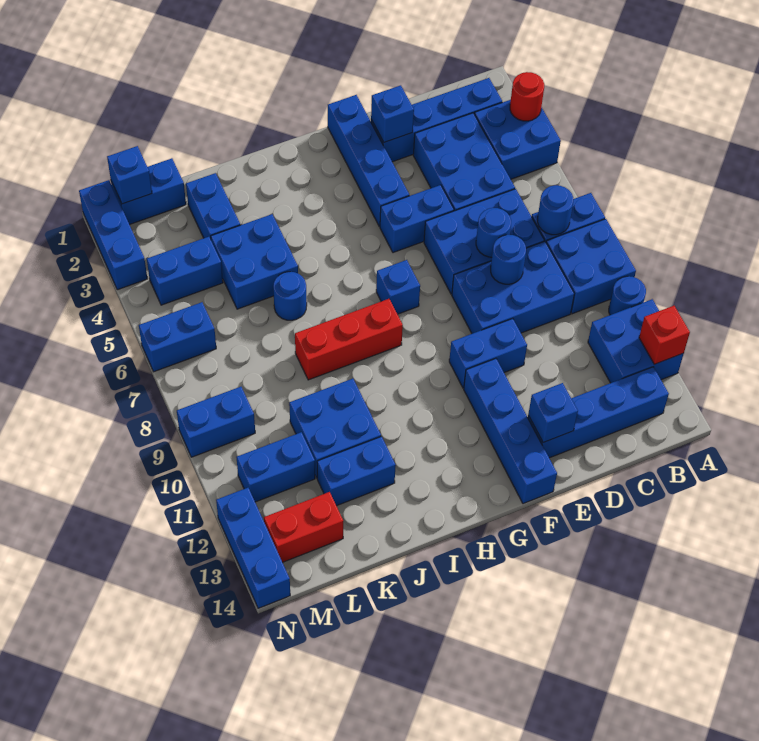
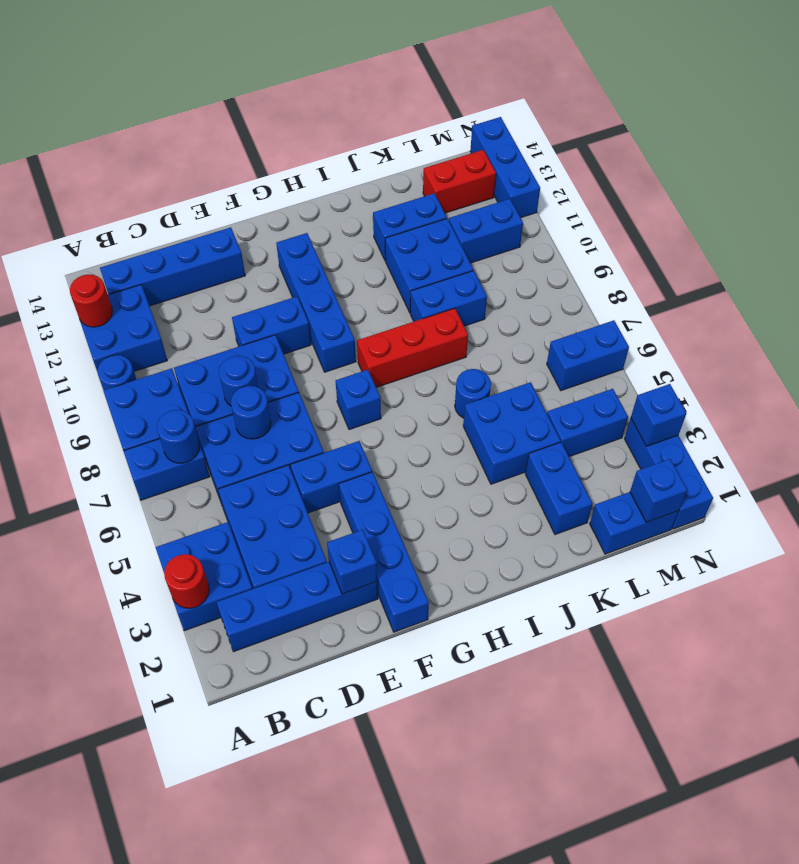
red brick A12 level 2 -> red round brick A12 level 2
blue brick E13 level 2 -> blue brick N3 level 2
blue brick F11:F14 level 1 -> blue brick G9:G12 level 1
blue brick M9:N9 level 1 -> blue brick J9:K9 level 1

